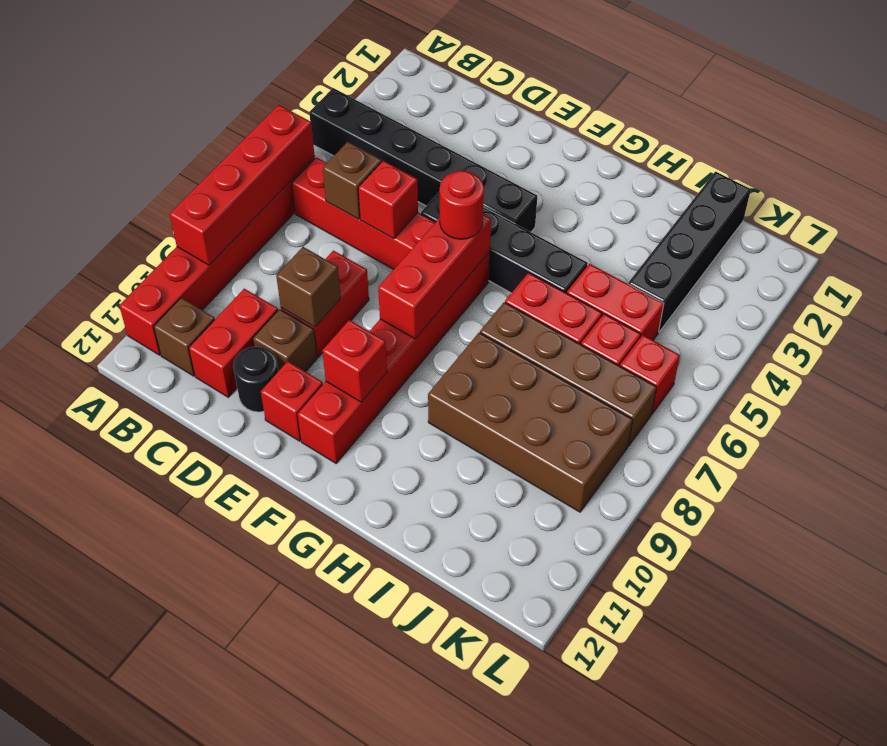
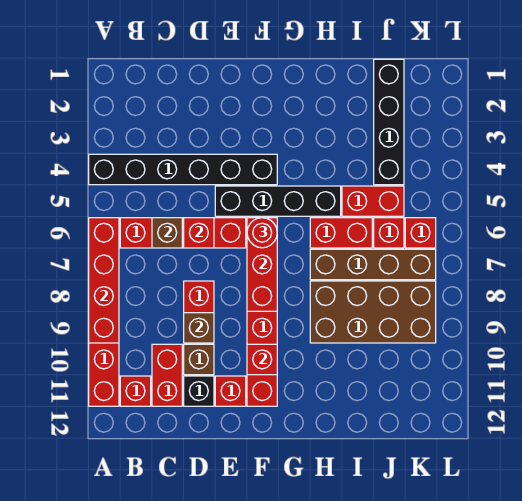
brown brick B11 level 1 -> red brick B11 level 1
black round brick D11 level 1 -> black brick D11 level 1

